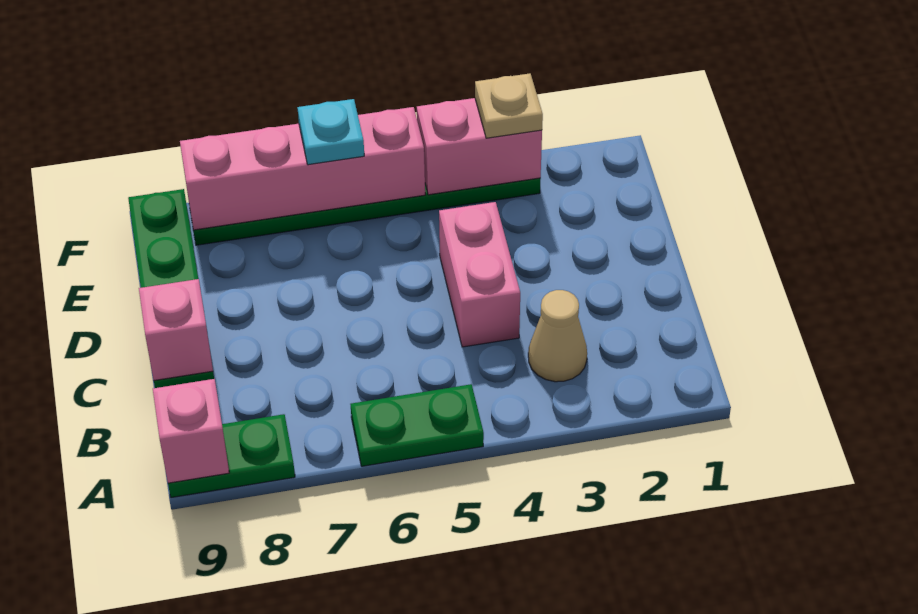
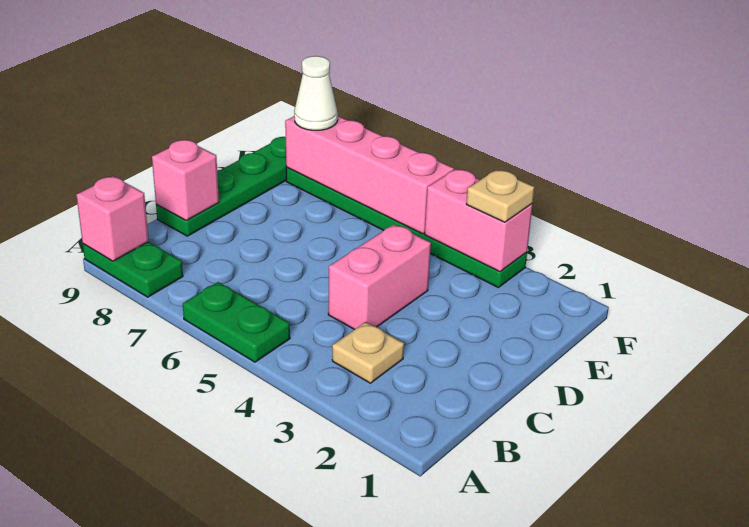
tan cone B3 level 1 -> tan plate B3 level 1
cyan plate F6 level 3 -> none
none -> white cone F8 level 3

